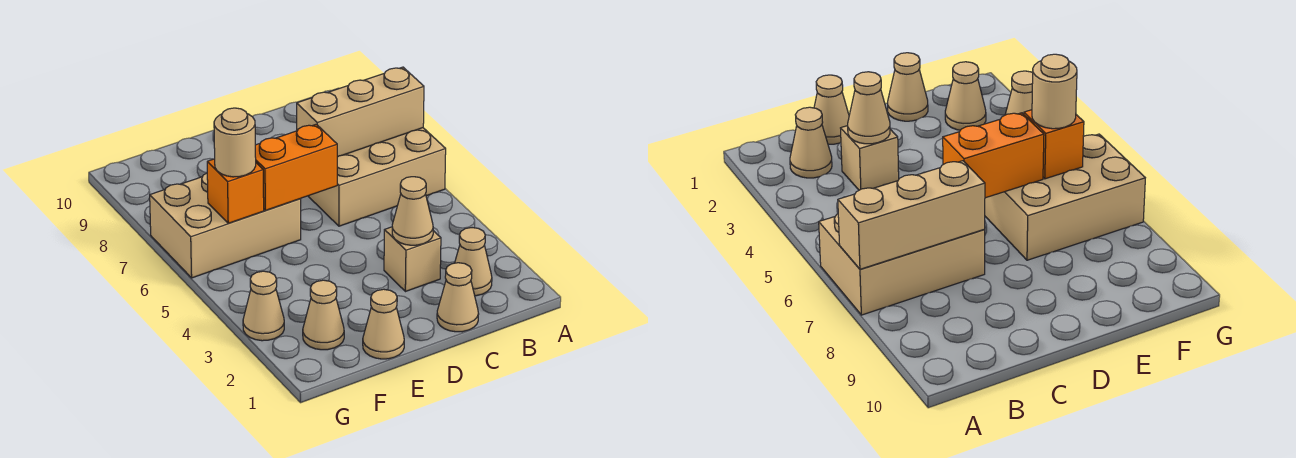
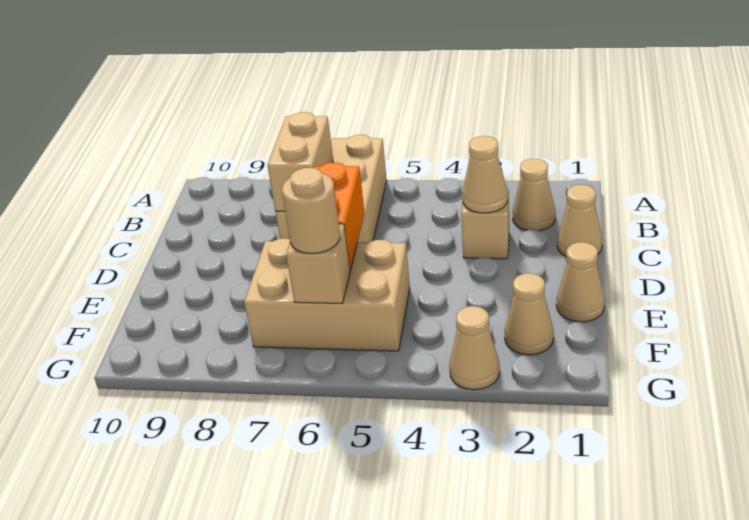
tan brick A7:C7 level 2 -> tan brick B7:C7 level 2
tan brick E6:G7 level 1 -> tan brick E5:F7 level 1
orange brick F6 level 2 -> tan brick F6 level 2

